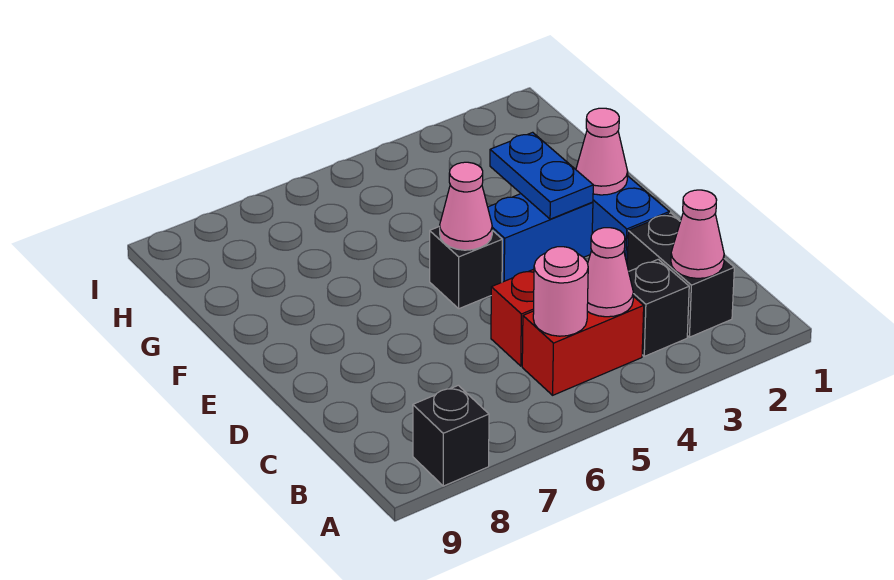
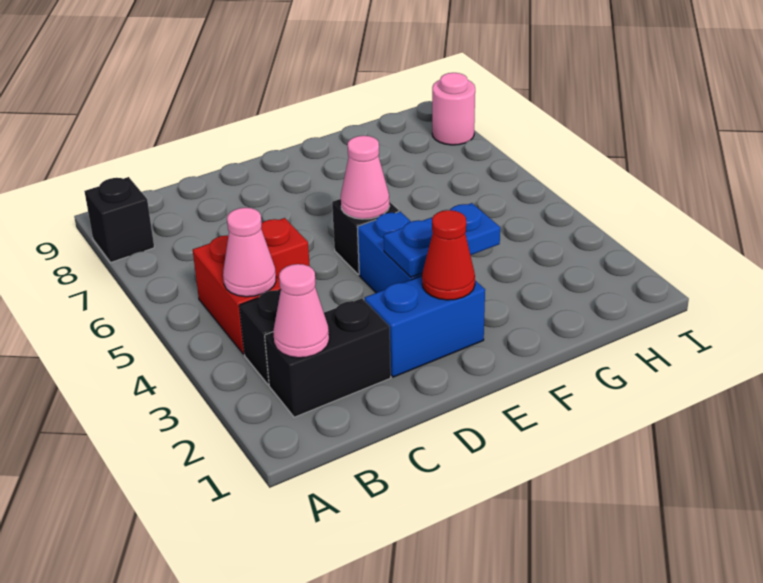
pink round brick B5 level 2 -> pink round brick I8 level 1
pink cone E2 level 2 -> red cone E2 level 2

